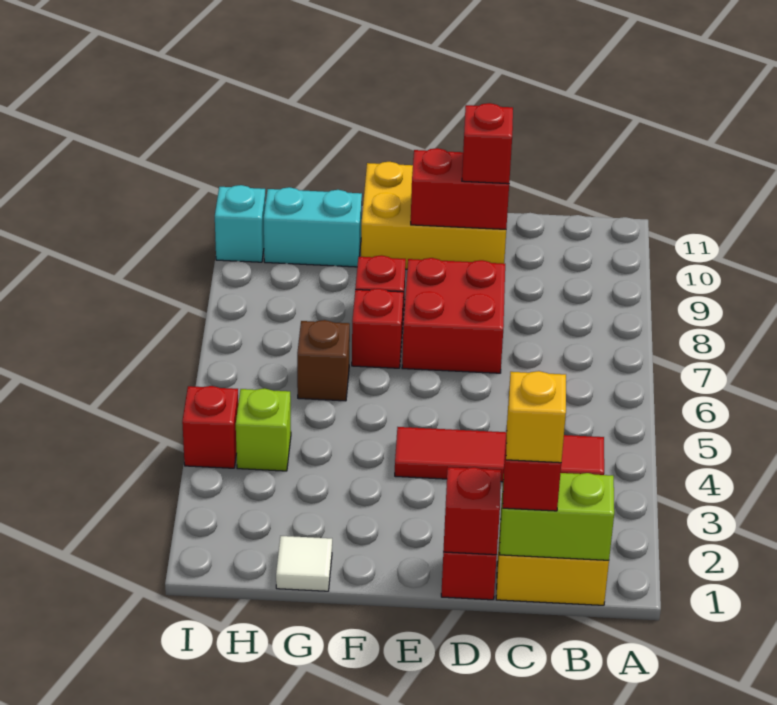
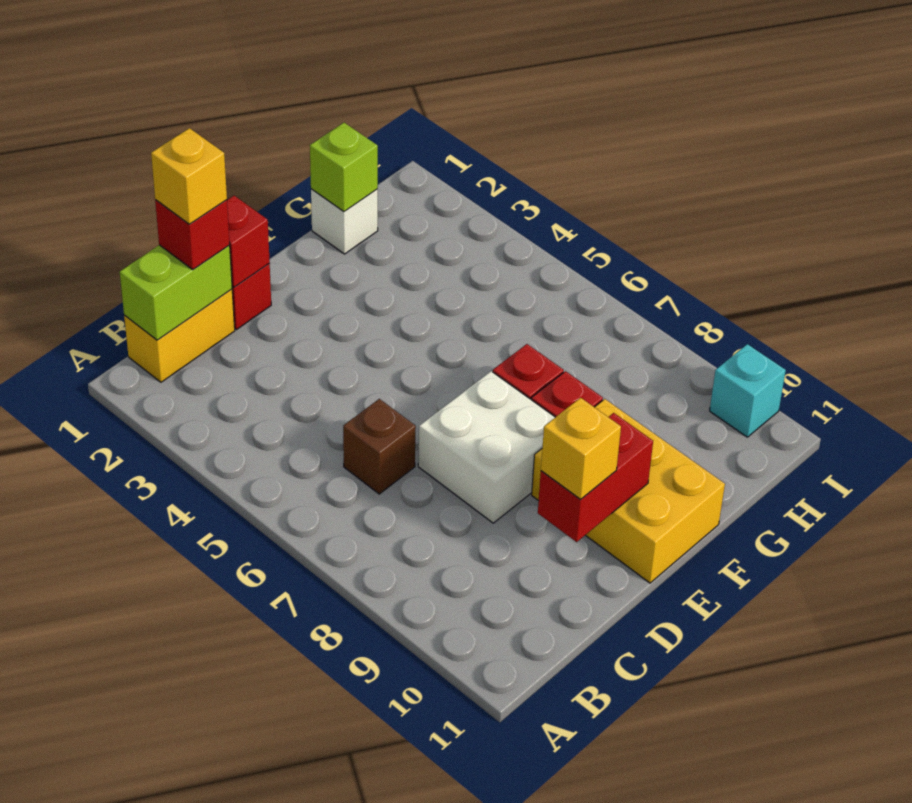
red tile B4:E4 level 1 -> none
red brick D7:E8 level 1 -> white brick D7:E8 level 1
yellow brick D10:F11 level 1 -> yellow brick E9:F11 level 1
red brick D10 level 3 -> yellow brick D10 level 3
white tile G1 level 1 -> white brick G1 level 1
brown brick G6 level 1 -> brown brick C6 level 1
cyan brick G10:H10 level 1 -> none
lime brick H4 level 1 -> lime brick G1 level 2
red brick I4 level 1 -> none

